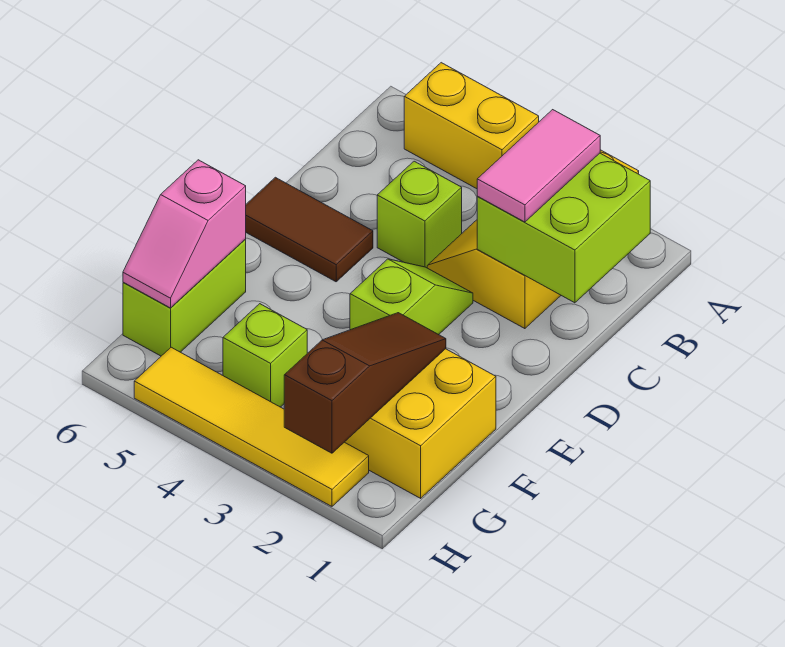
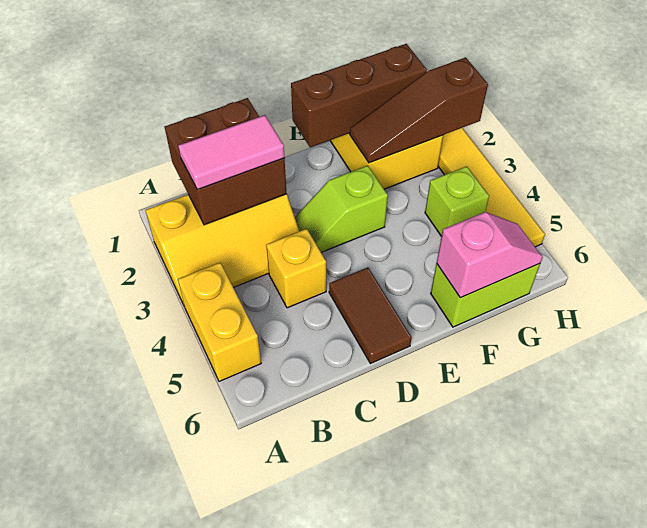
lime brick B1:C2 level 2 -> brown brick B1:C2 level 2
lime brick C4 level 1 -> yellow brick C4 level 1
none -> brown brick E1:G1 level 2

